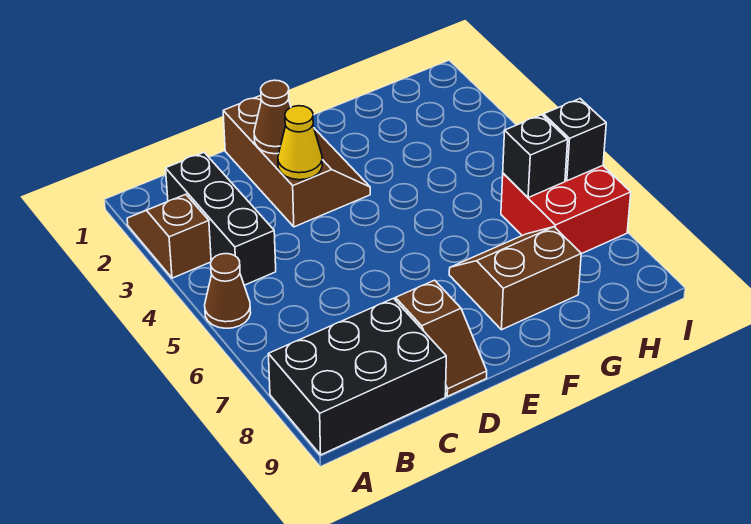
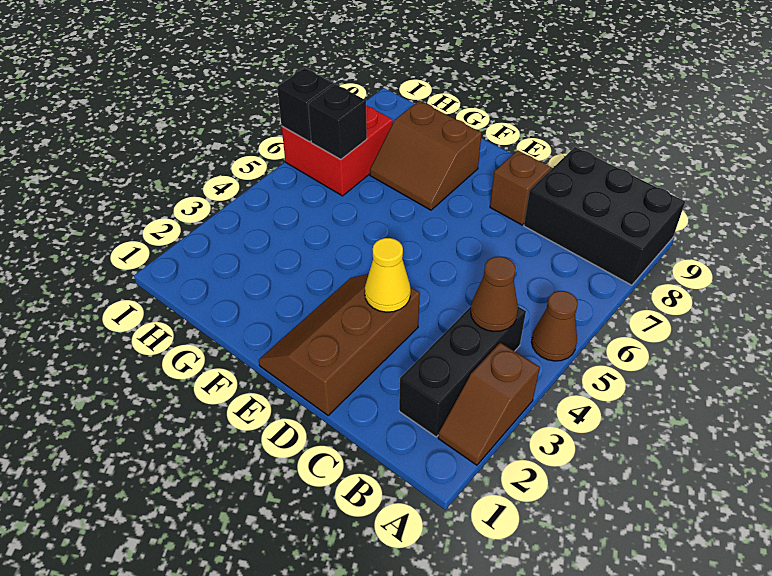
brown cone D2 level 2 -> brown cone B4 level 2

